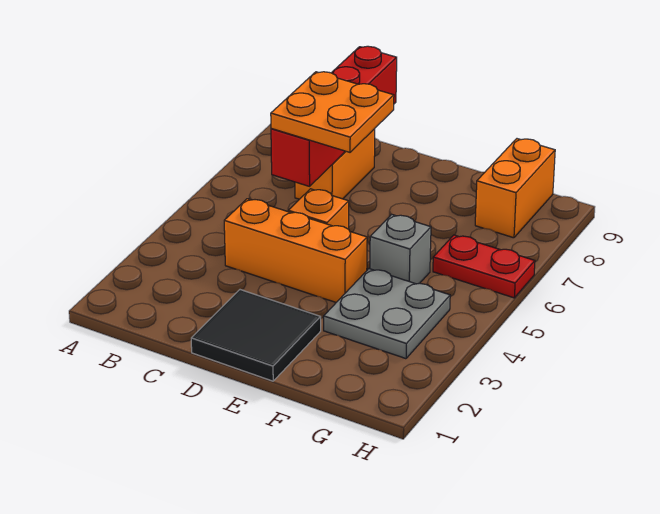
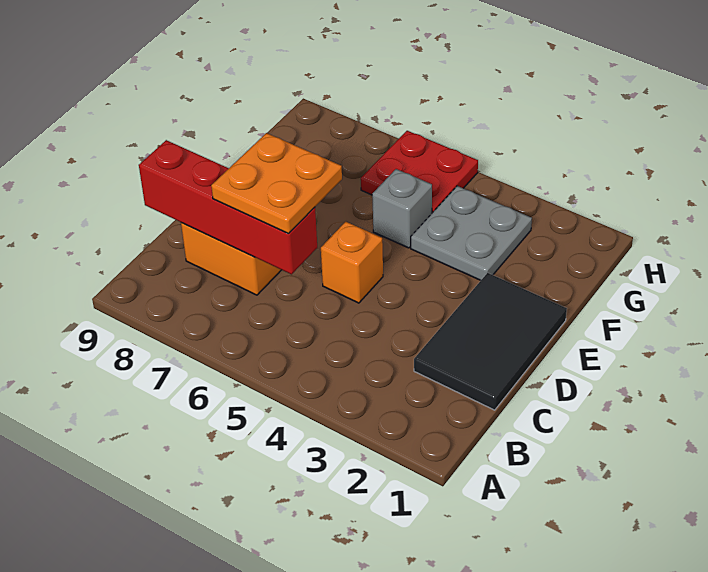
orange brick C4:E4 level 1 -> none
black tile D1:E2 level 1 -> black tile C1:E2 level 1
red plate G6:H6 level 1 -> red plate G5:H6 level 1
orange brick G8:G9 level 1 -> none

